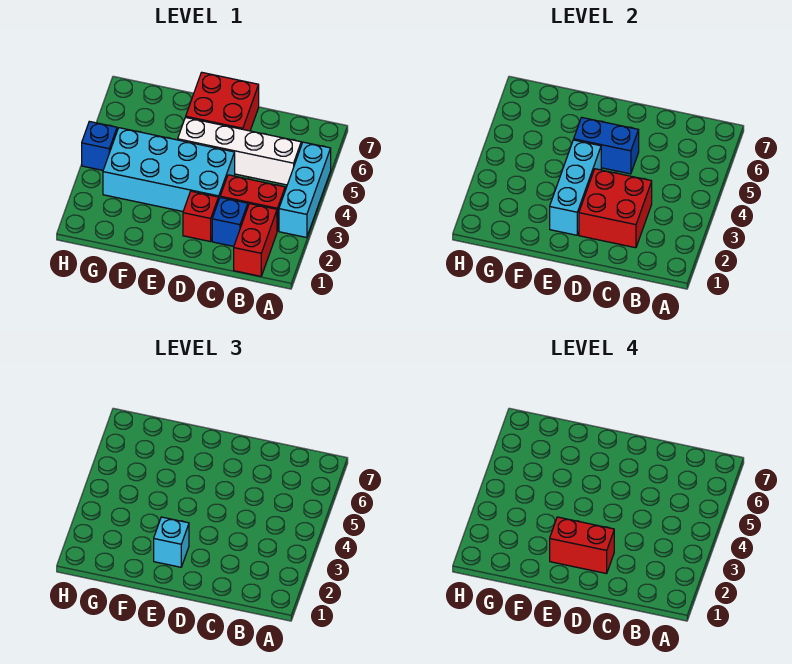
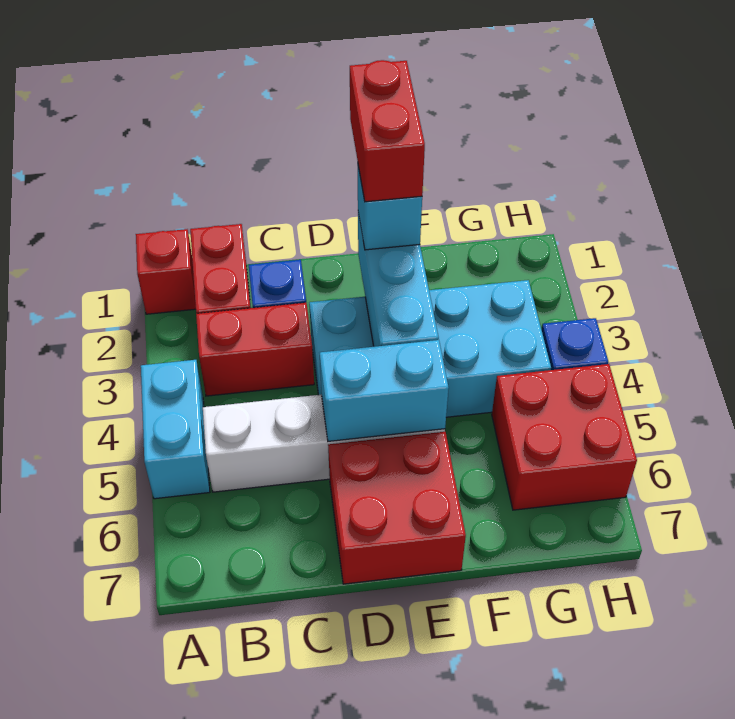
cyan brick A3:A5 level 1 -> cyan brick A4:A5 level 1
red brick C2:D3 level 2 -> red brick G5:H6 level 1
red brick D2 level 1 -> red brick A1 level 1
red brick D2:E2 level 4 -> red brick E1:E2 level 4
blue brick D5:E5 level 2 -> cyan brick D5:E5 level 2

